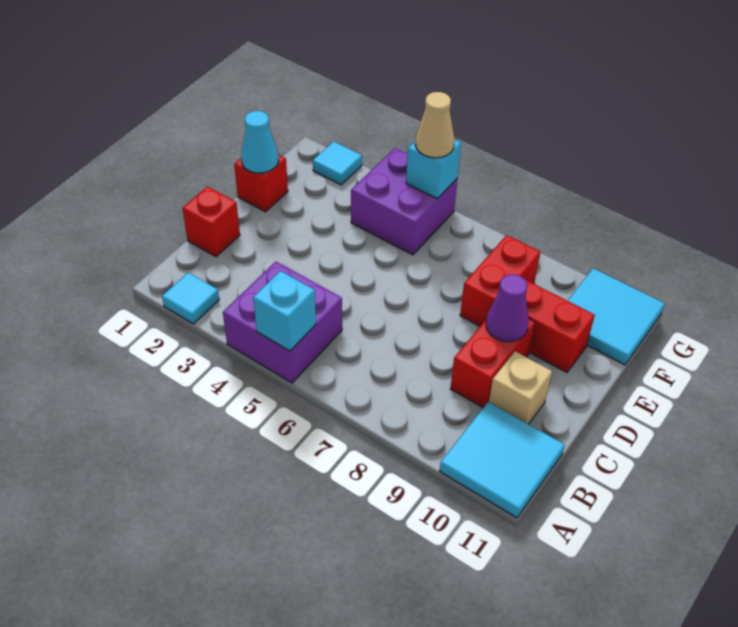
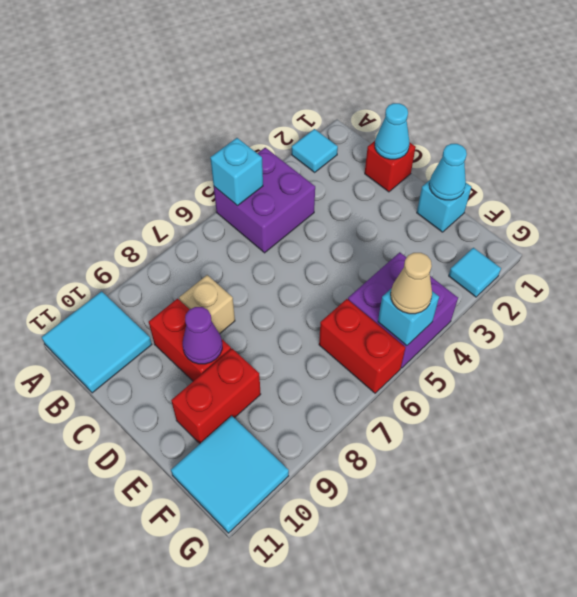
none -> cyan cone C1 level 2
tan brick C10 level 1 -> tan brick C8 level 1
red brick E1 level 1 -> cyan brick E1 level 1
red brick E8:F8 level 1 -> red brick F6:G6 level 1

